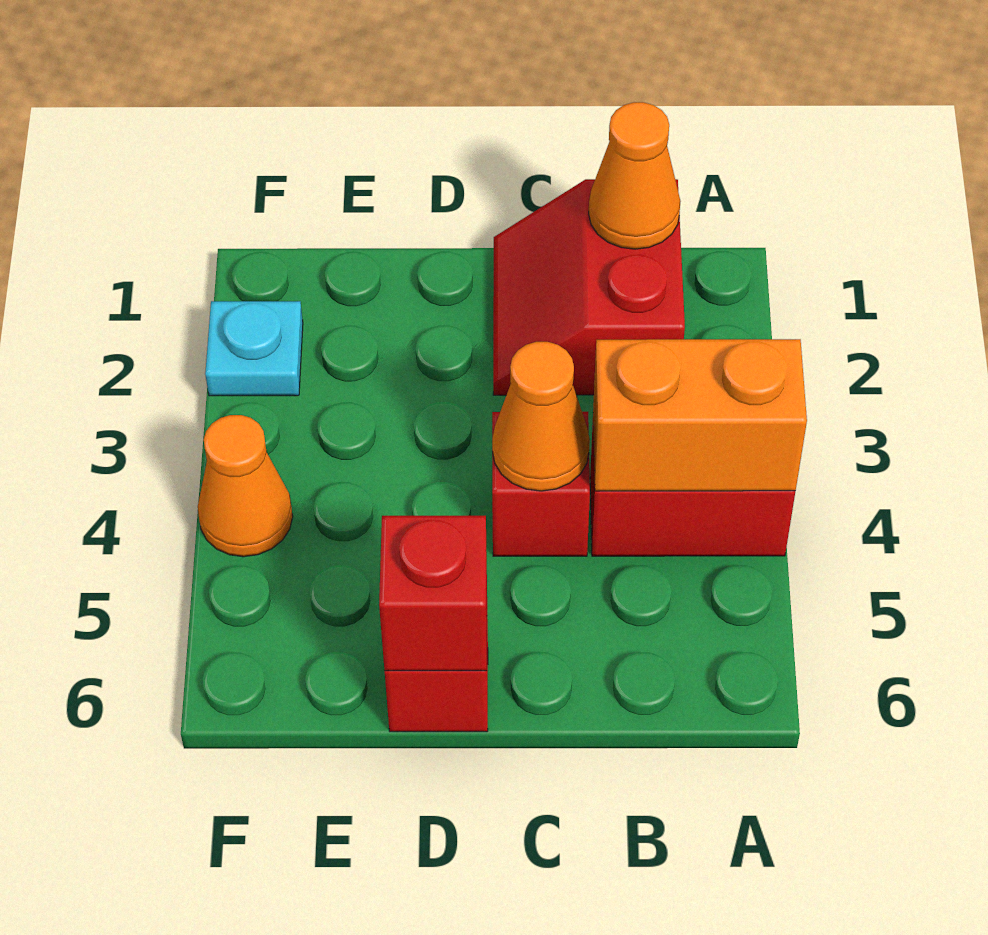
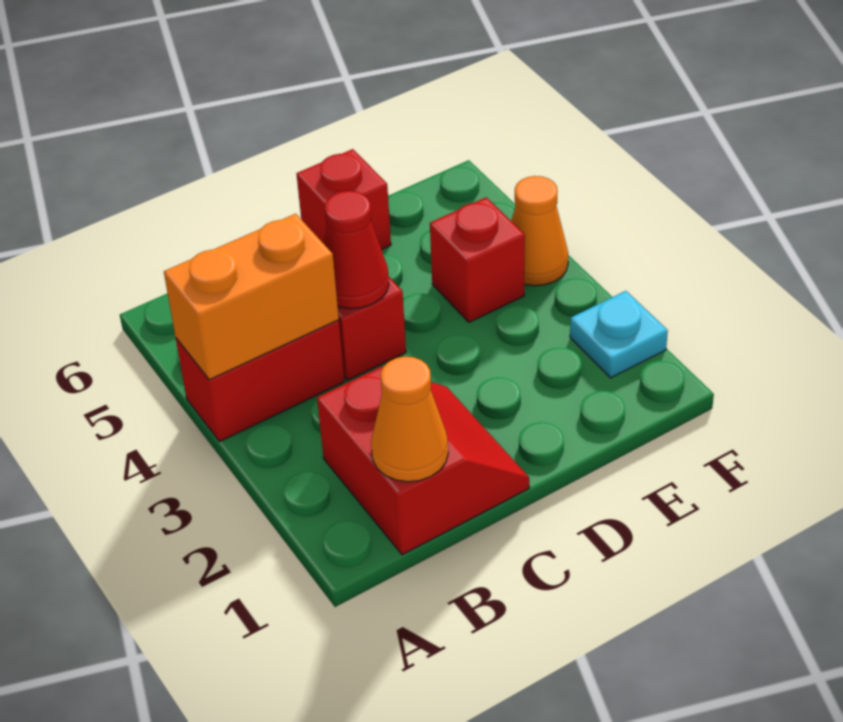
orange cone C4 level 2 -> red cone C4 level 2
red brick D6 level 2 -> red brick E4 level 1

